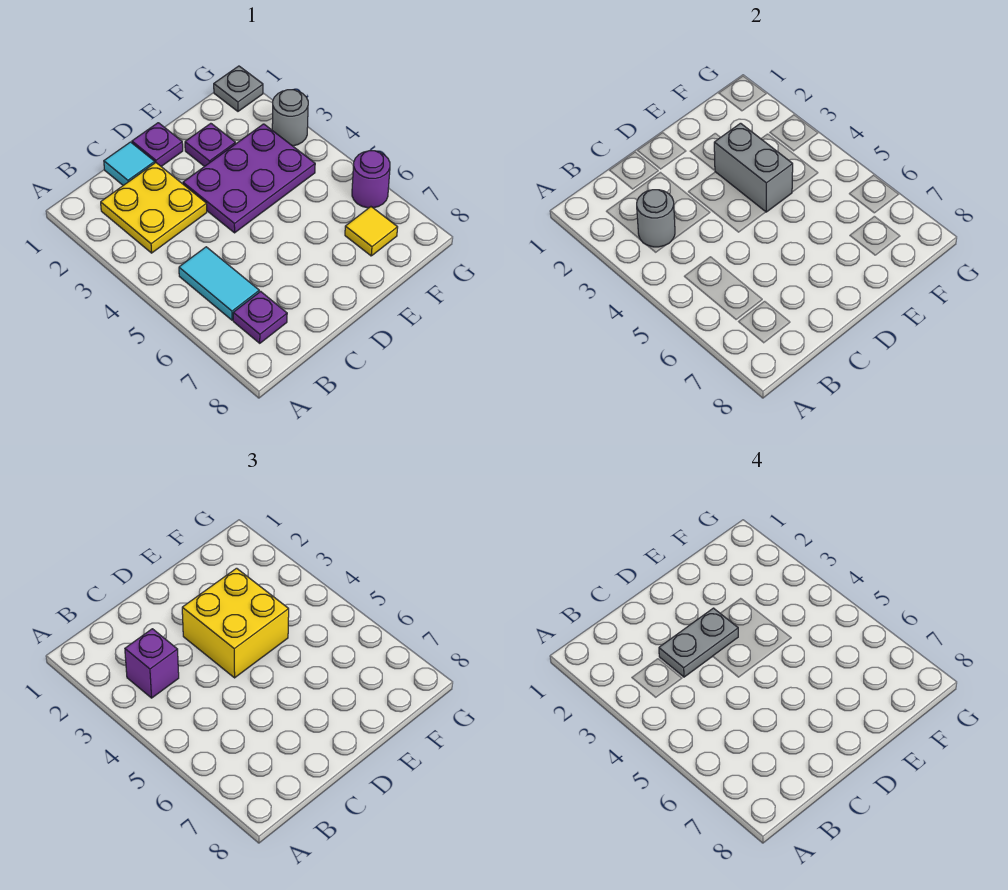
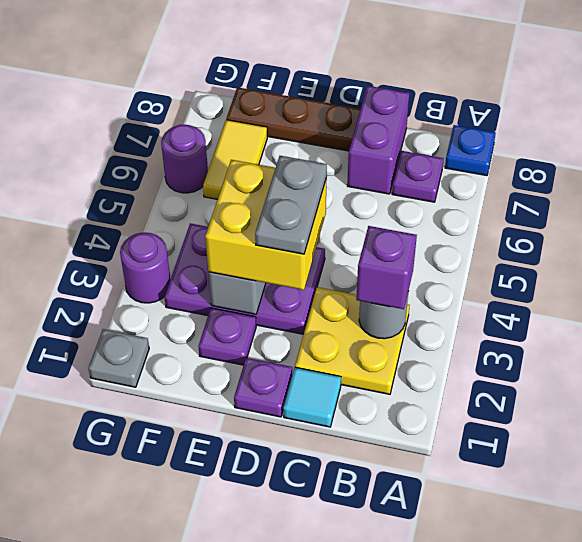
none -> blue plate A8 level 1
cyan tile B5:B6 level 1 -> none
grey plate C3:D3 level 4 -> grey plate D3:D4 level 4
none -> purple brick C7:C8 level 1
none -> brown plate D8:F8 level 1
yellow tile F7 level 1 -> yellow tile F6:F7 level 1
grey round brick G3 level 1 -> purple round brick G3 level 1

